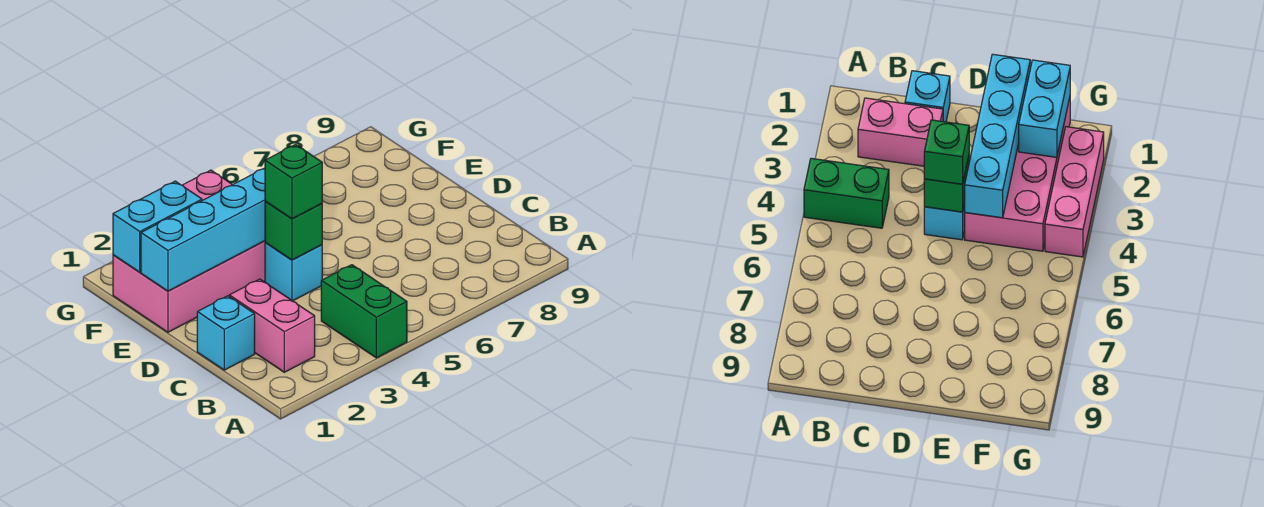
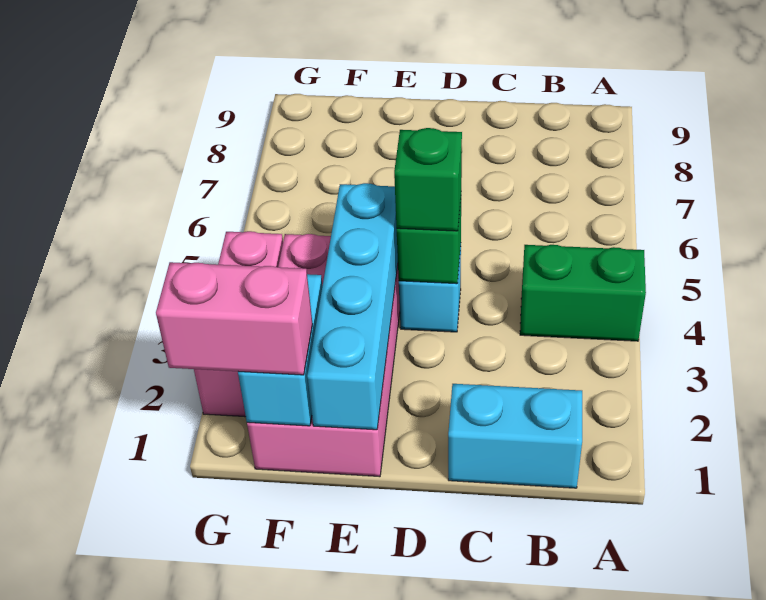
pink brick B2:C2 level 1 -> pink brick F1:G1 level 3
cyan brick C1 level 1 -> cyan brick B1:C1 level 1

